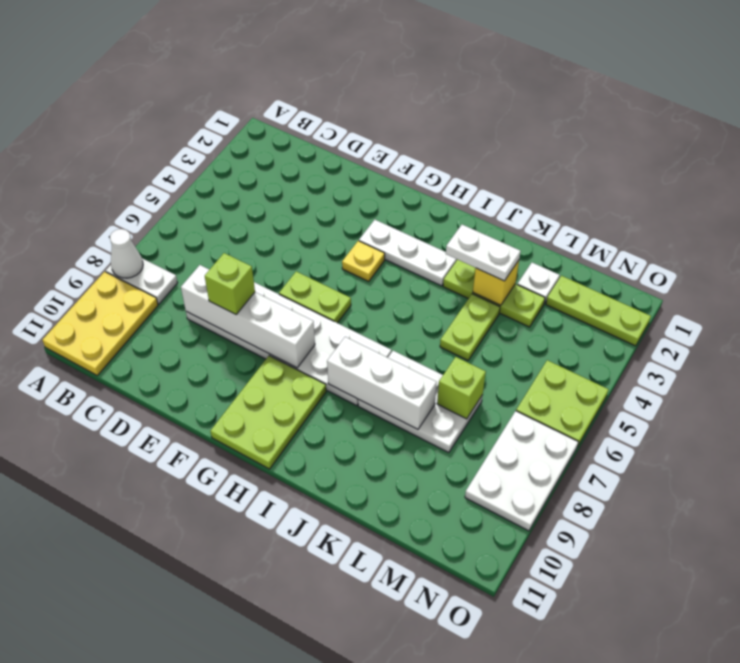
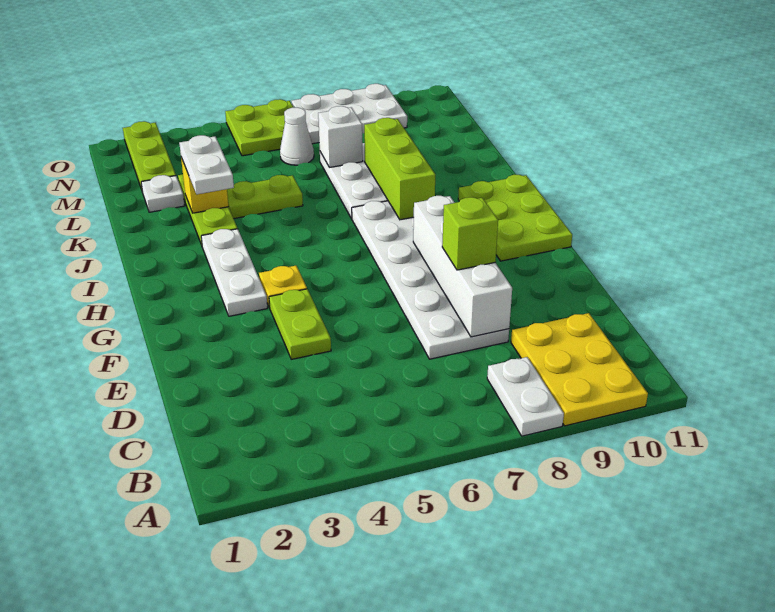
white cone A8 level 2 -> white cone M6 level 1
yellow plate A9:B11 level 1 -> yellow plate A9:C10 level 1
lime plate F6:G6 level 1 -> lime plate E4:F4 level 1
lime plate G9:H11 level 1 -> lime plate G10:I11 level 1
white brick I8:K8 level 2 -> lime brick I8:K8 level 2
lime brick L7 level 2 -> white brick L7 level 2

